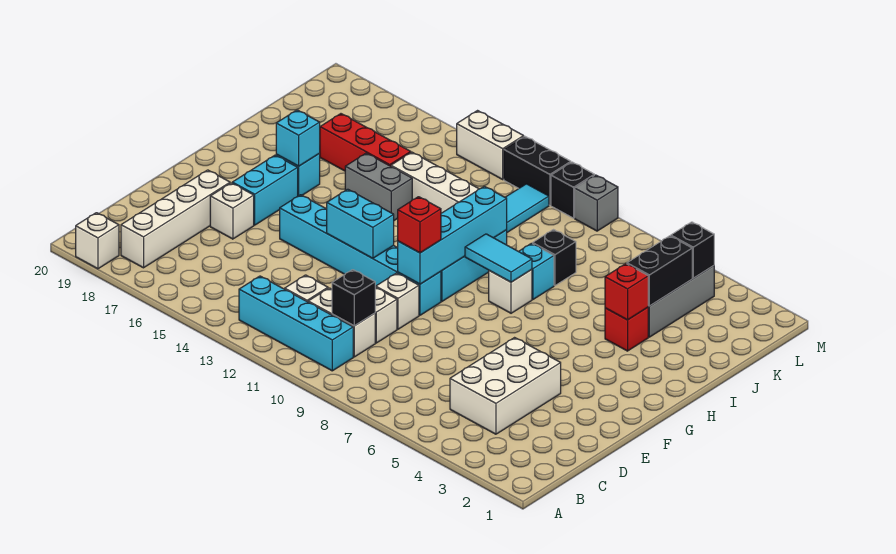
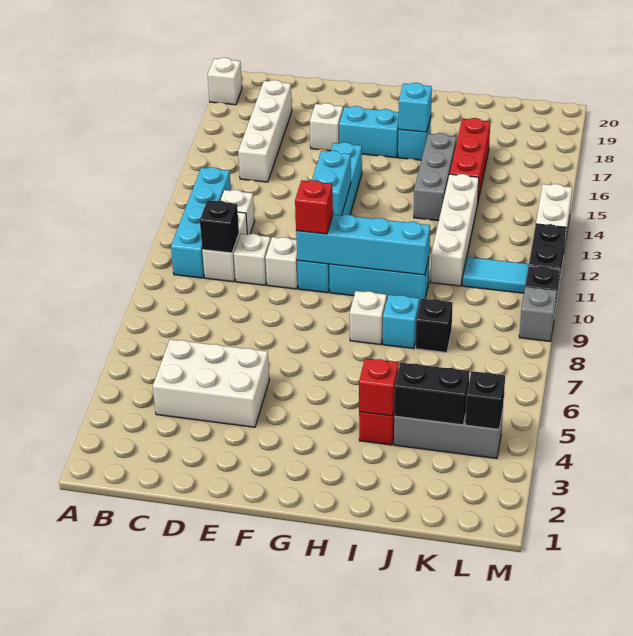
white brick B18:E18 level 1 -> white brick C15:C18 level 1
cyan tile H8:H9 level 2 -> none
grey brick I14:I15 level 1 -> grey brick I14:I16 level 1

